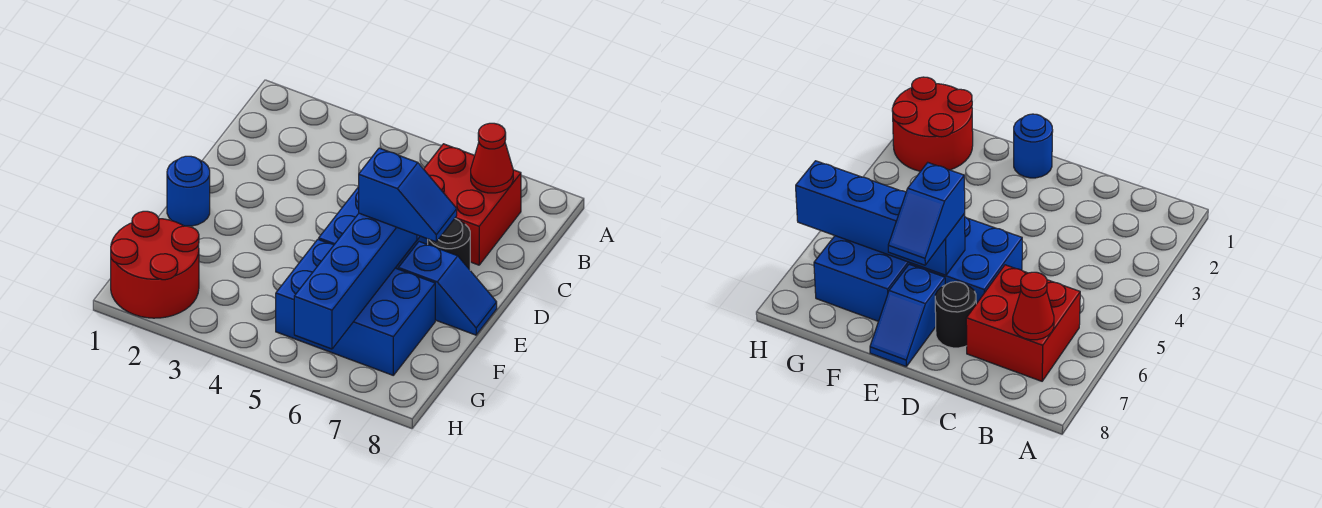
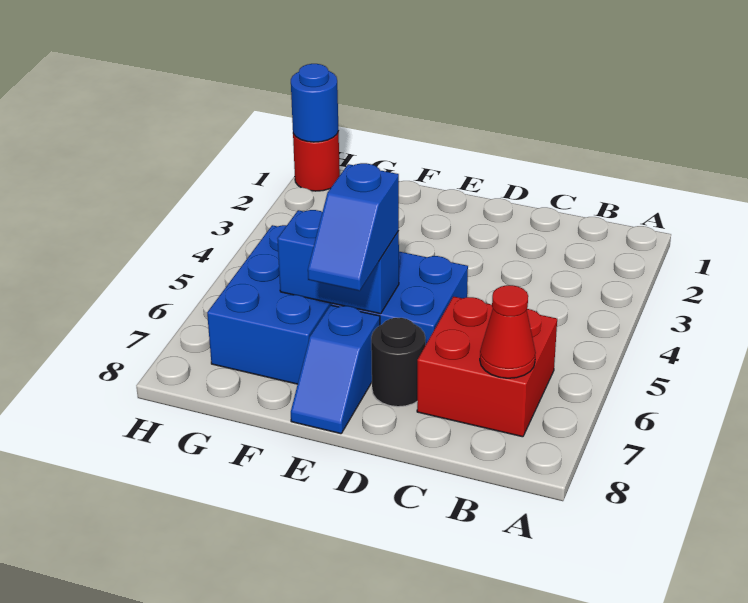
blue round brick E1 level 1 -> blue round brick H1 level 2
blue brick E6:H6 level 2 -> blue brick E6:F6 level 2
red round brick G1:H2 level 1 -> red round brick H1 level 1

